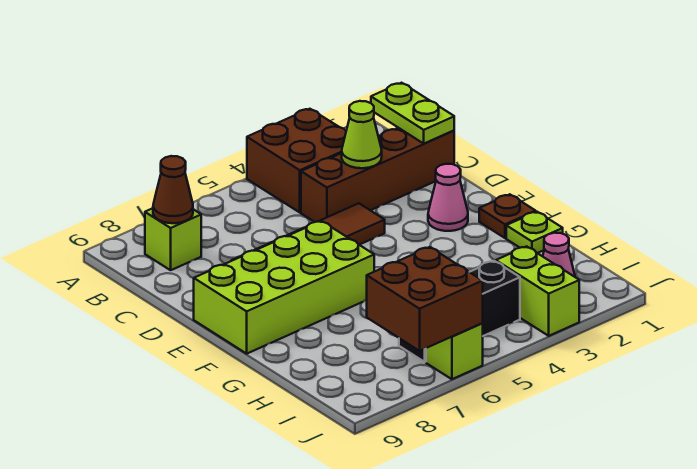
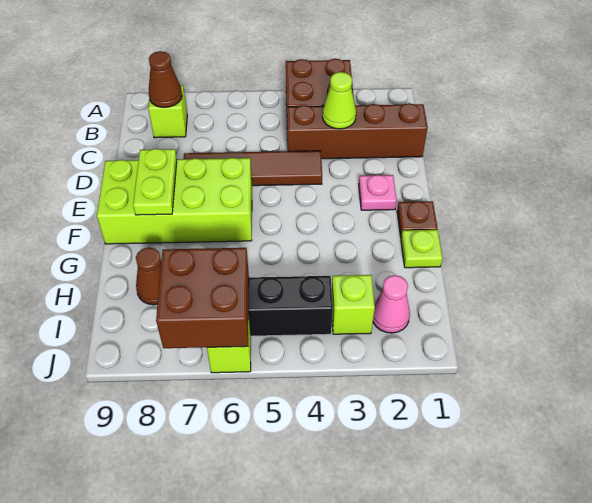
lime plate B1:C1 level 2 -> lime plate E8:F8 level 2
pink cone E2 level 1 -> pink plate E2 level 1
none -> brown cone H8 level 1
lime brick I3:J3 level 1 -> lime brick I3 level 1

